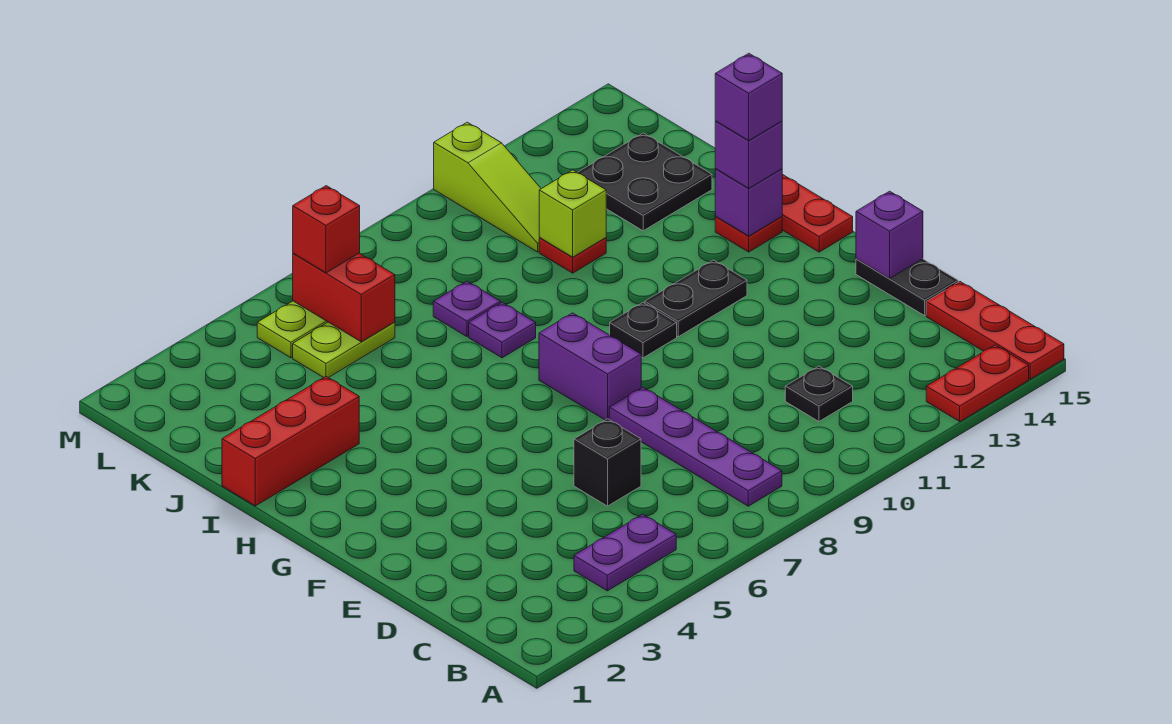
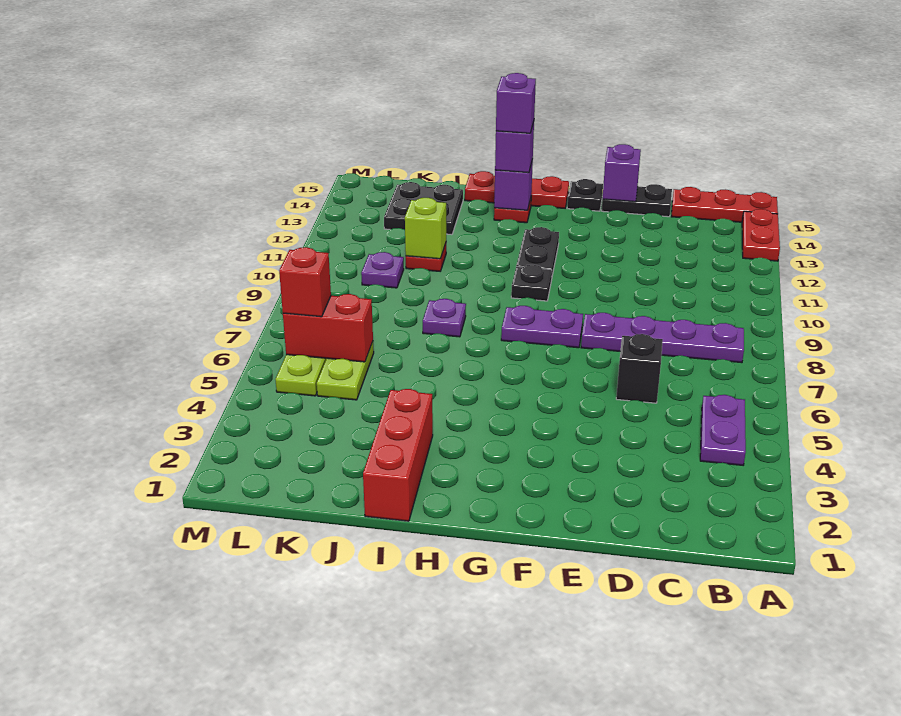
black plate C11 level 1 -> black plate F15 level 1
purple brick F8:G8 level 1 -> purple plate F8:G8 level 1
purple plate J8 level 1 -> purple plate K10 level 1
lime slope K11:M11 level 1 top M -> none

